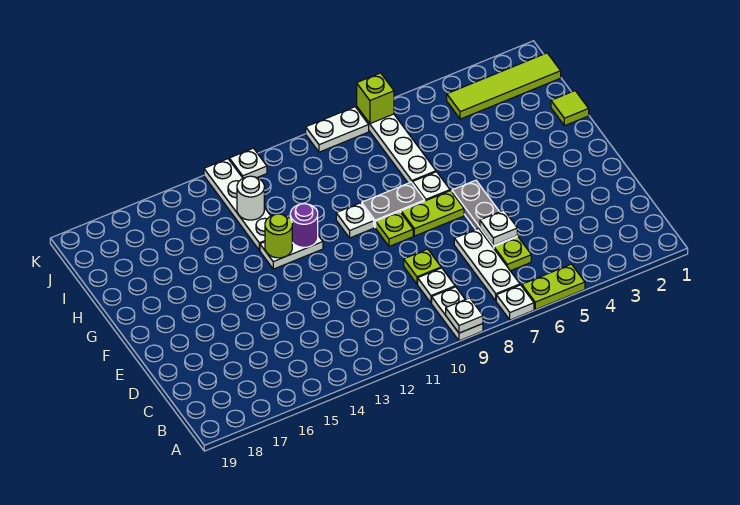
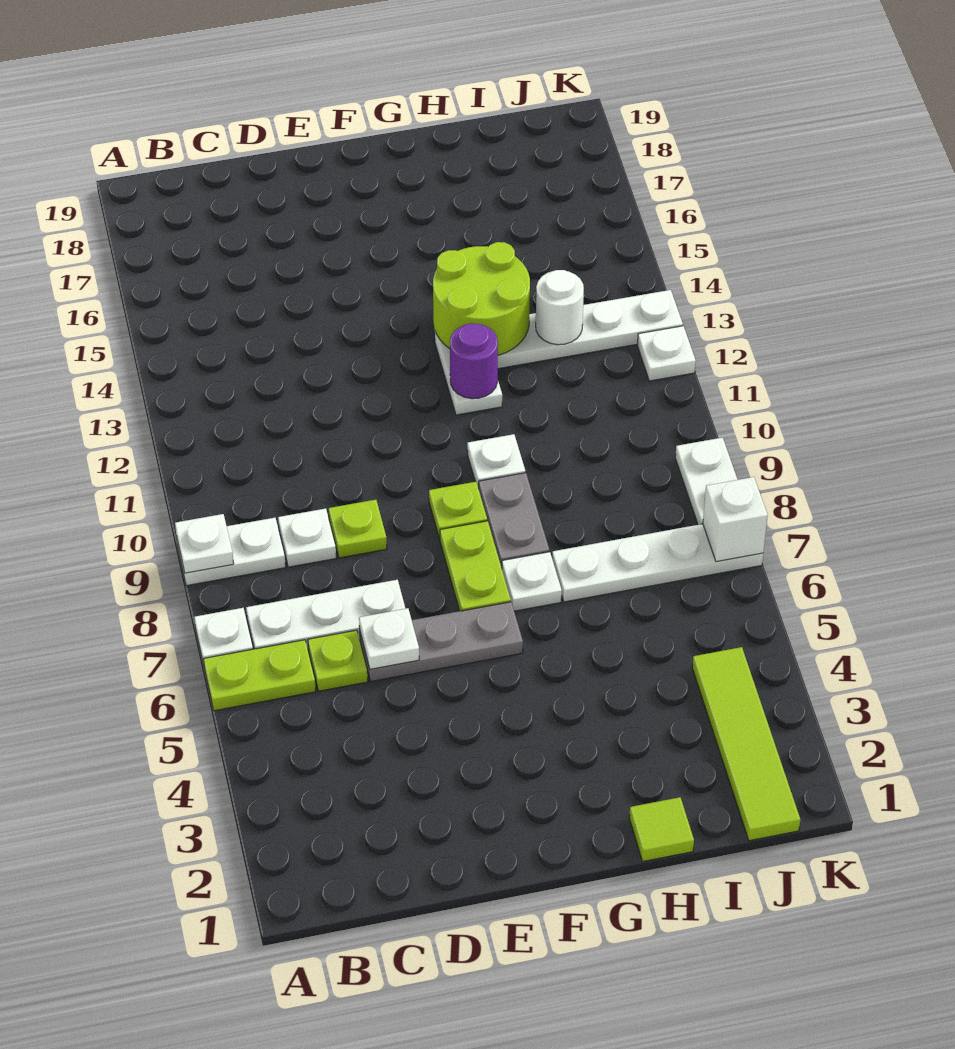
lime plate A5:A6 level 1 -> lime plate A6:B6 level 1
lime round brick G13 level 2 -> lime round brick G13:H14 level 2
lime brick K7 level 2 -> white brick K7 level 2

